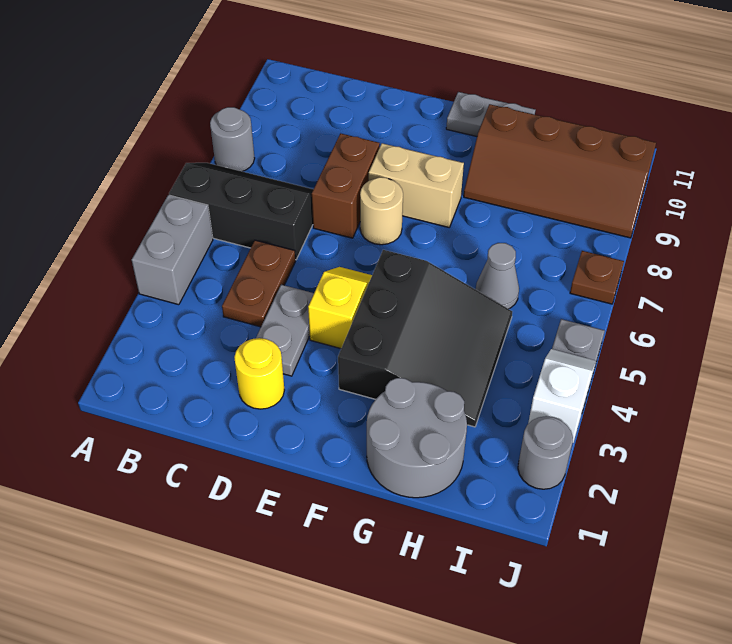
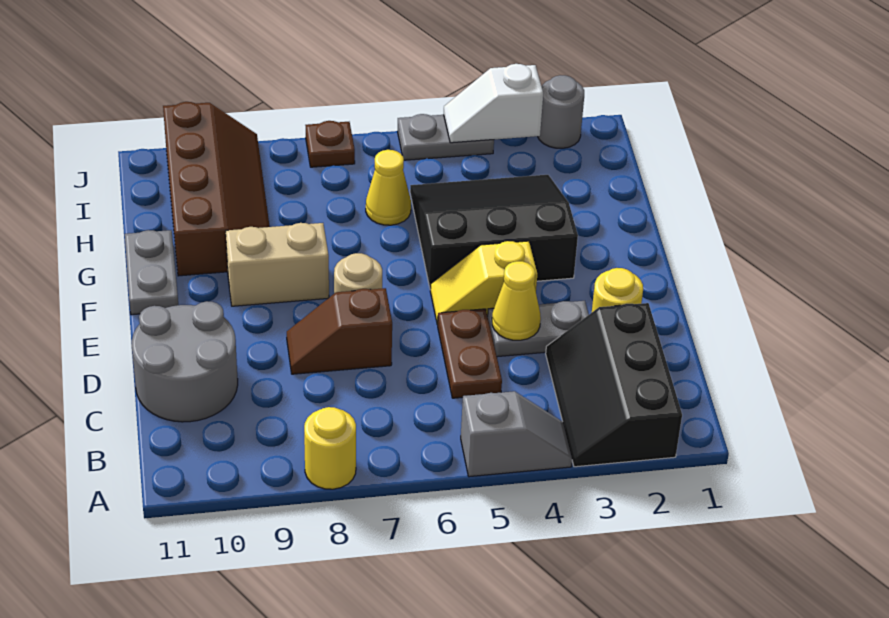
grey brick A4:A5 level 1 -> grey slope A4:A5 level 1 top 5
black slope A6:C7 level 1 top 6 -> black slope A2:C3 level 1 top 2
grey round brick A8 level 1 -> yellow round brick A8 level 1
brown plate C4:C5 level 1 -> brown plate C5:D5 level 1
none -> yellow cone D4 level 2
brown brick D7:D8 level 1 -> brown slope D7:D8 level 1 top 7
tan brick E8:F8 level 1 -> tan brick F8:F9 level 1
grey round brick G1:H2 level 1 -> grey round brick C10:D11 level 1
grey cone H6 level 1 -> yellow cone H6 level 1

